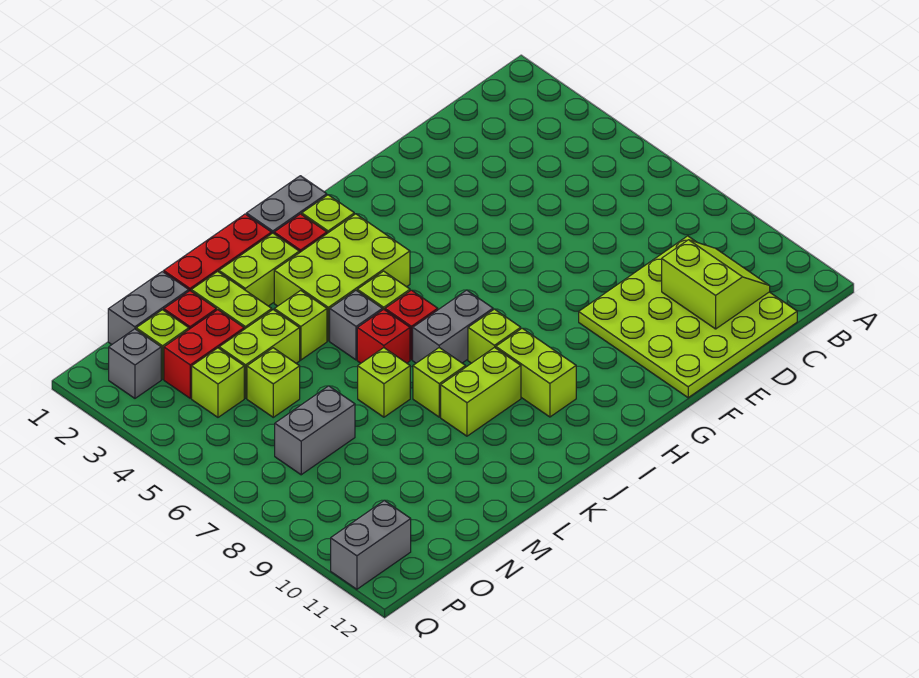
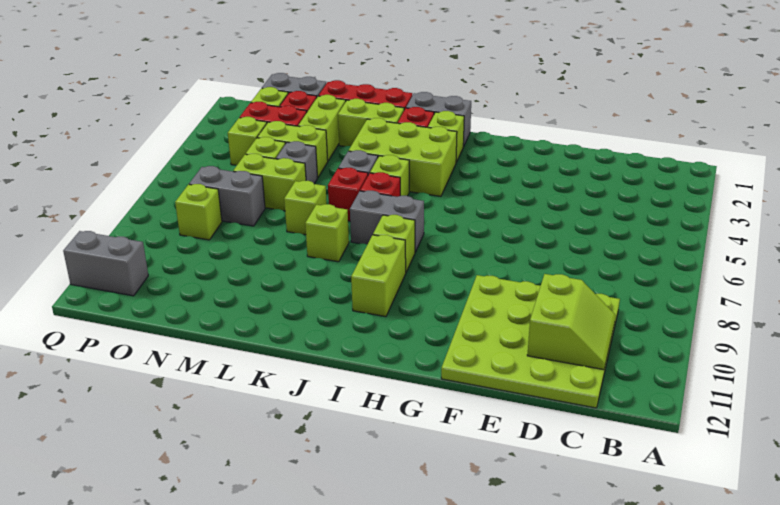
lime brick J9:K9 level 1 -> lime brick M6:N6 level 1
lime brick L4 level 1 -> lime brick O8 level 1
grey brick P2 level 1 -> grey brick M5 level 1

